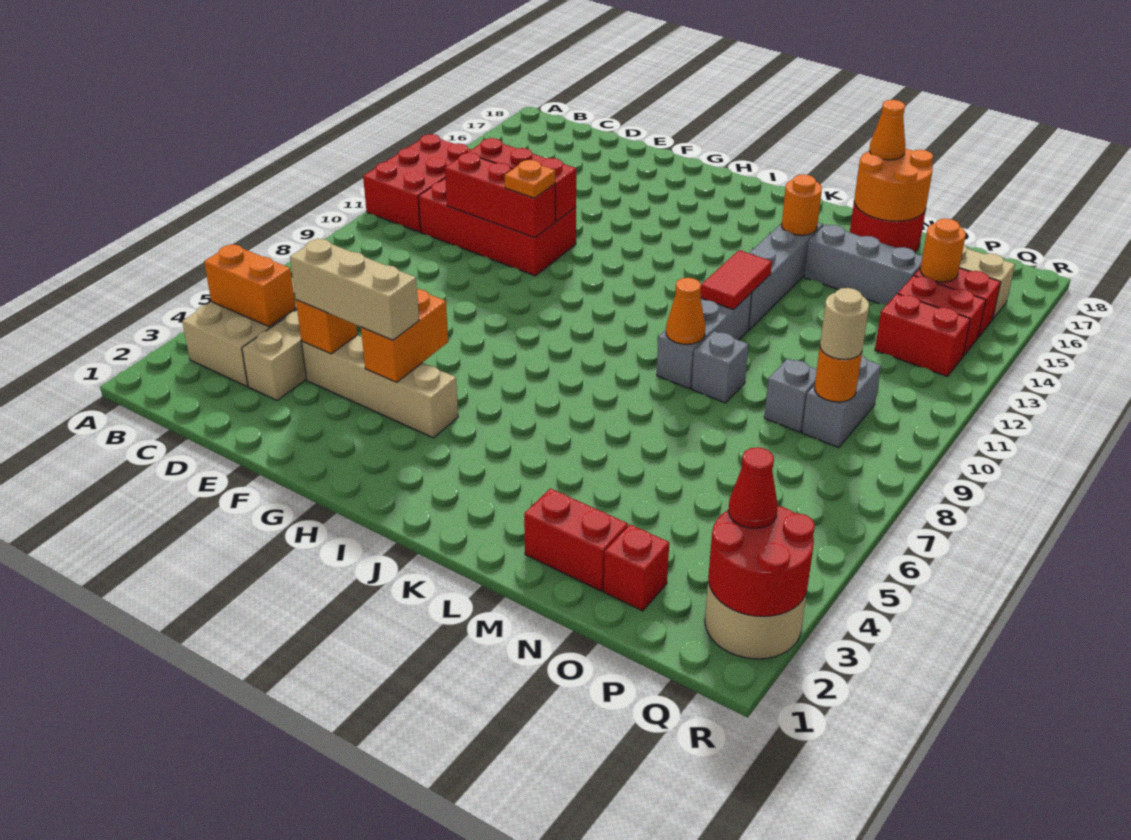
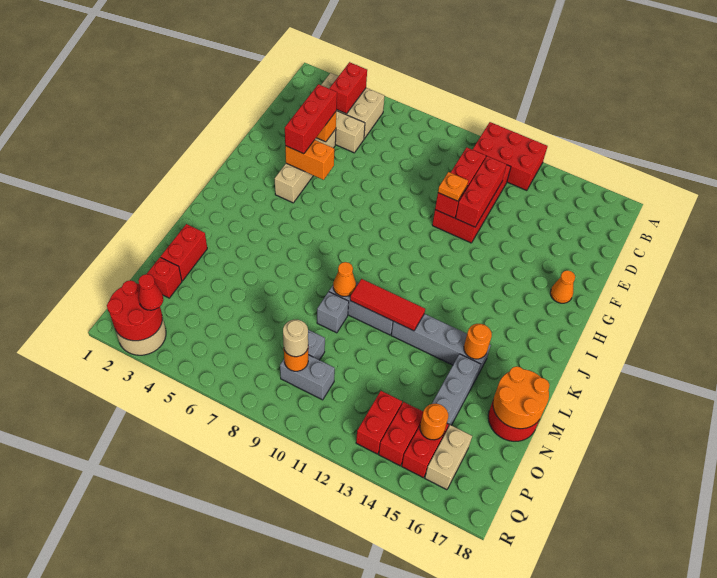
orange brick B4:C4 level 2 -> red brick B4:C4 level 2
tan brick E4:G4 level 3 -> red brick E4:G4 level 3
red tile L11:L12 level 2 -> red tile L10:L12 level 2
orange cone M18 level 3 -> orange cone G17 level 1

